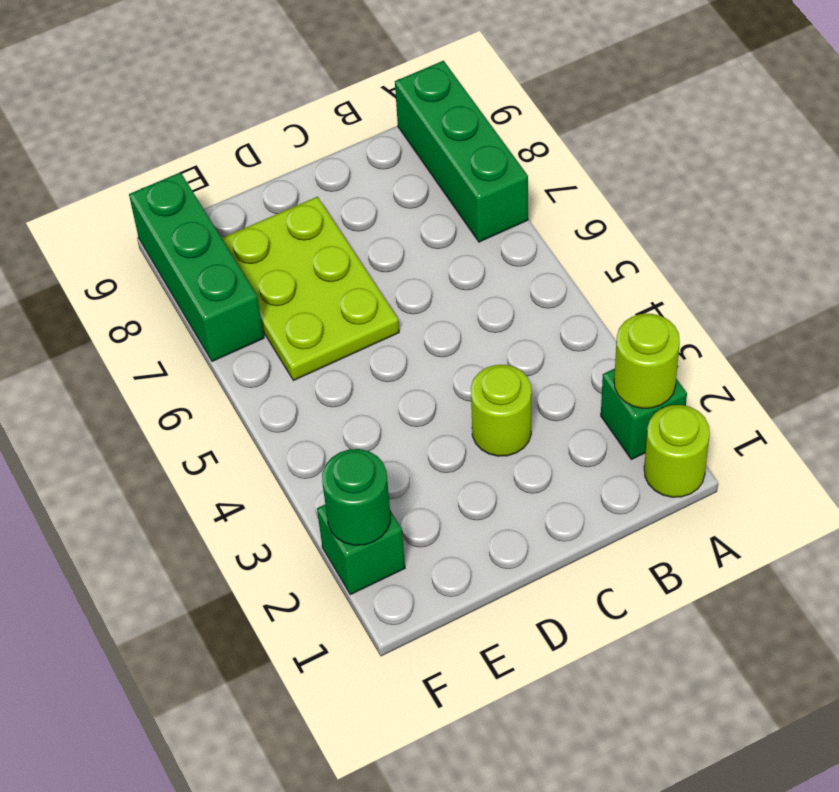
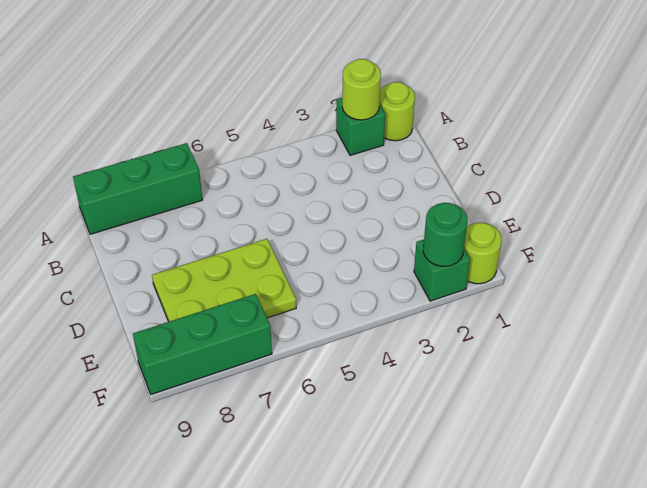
lime round brick C3 level 1 -> lime round brick F1 level 1

